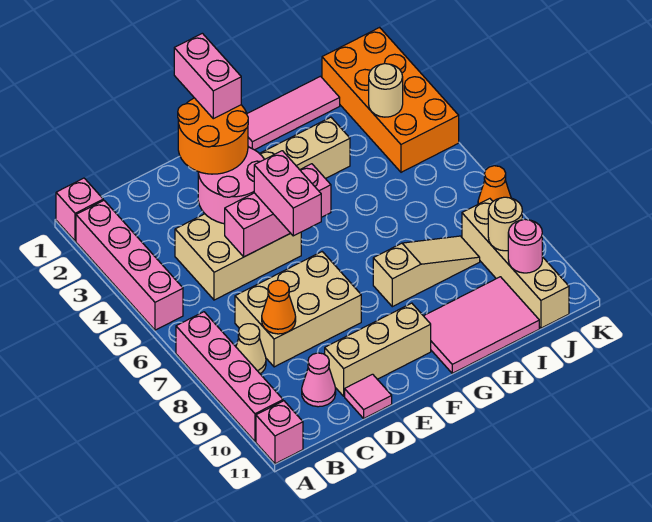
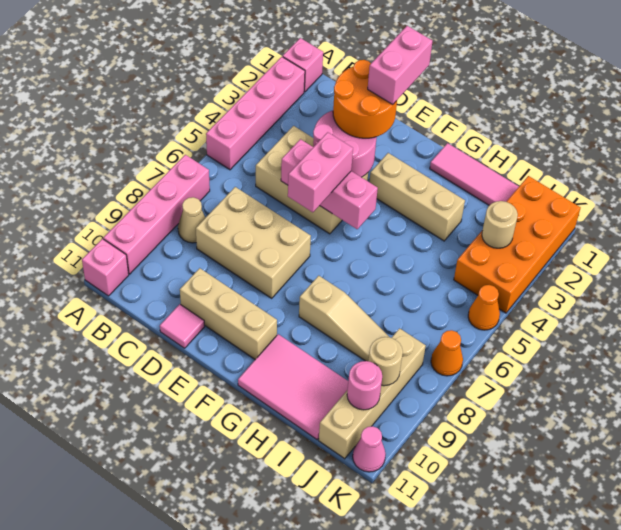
orange cone C8 level 2 -> orange cone K5 level 1
pink cone C10 level 1 -> pink cone K11 level 1

